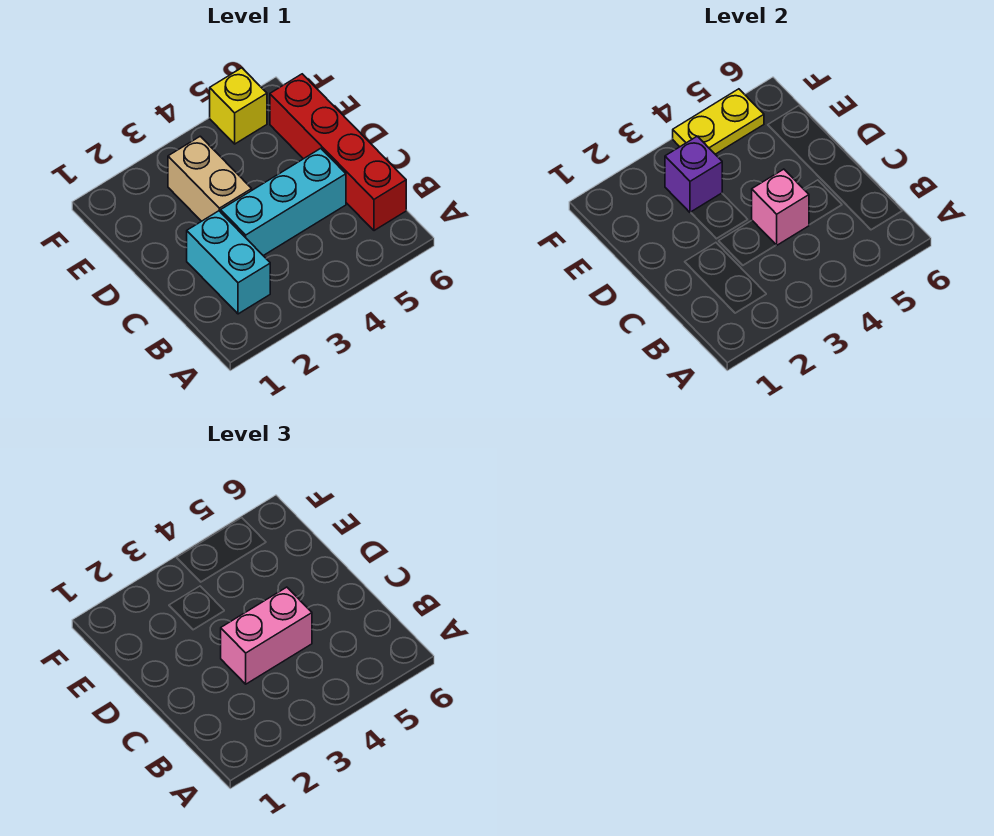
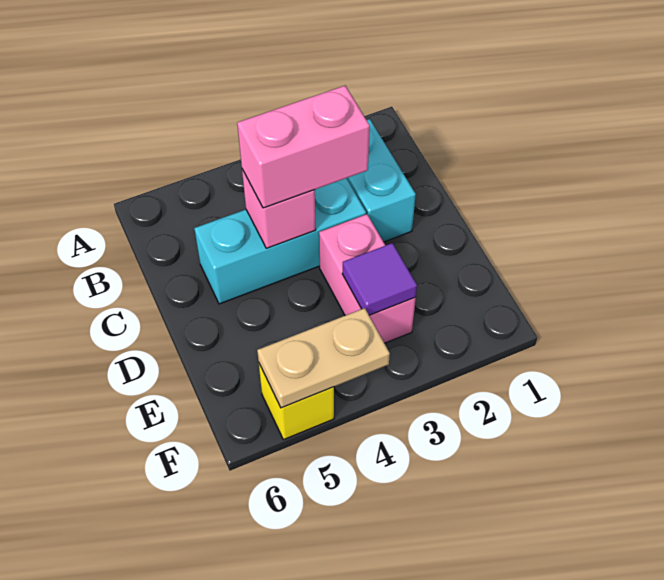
red brick B6:E6 level 1 -> none
tan brick D3:E3 level 1 -> pink brick D3:E3 level 1
purple brick E3 level 2 -> purple tile E3 level 2
yellow plate F4:F5 level 2 -> tan plate F4:F5 level 2

